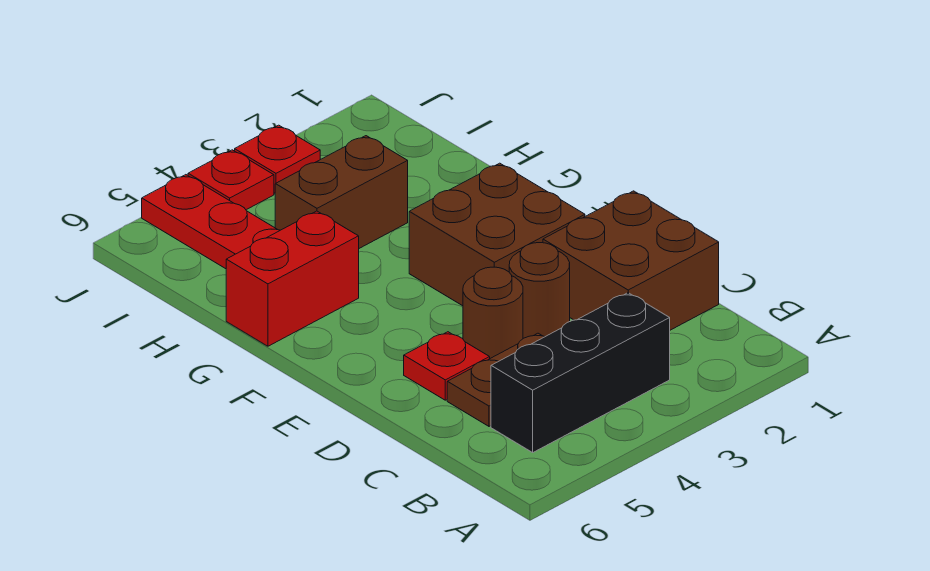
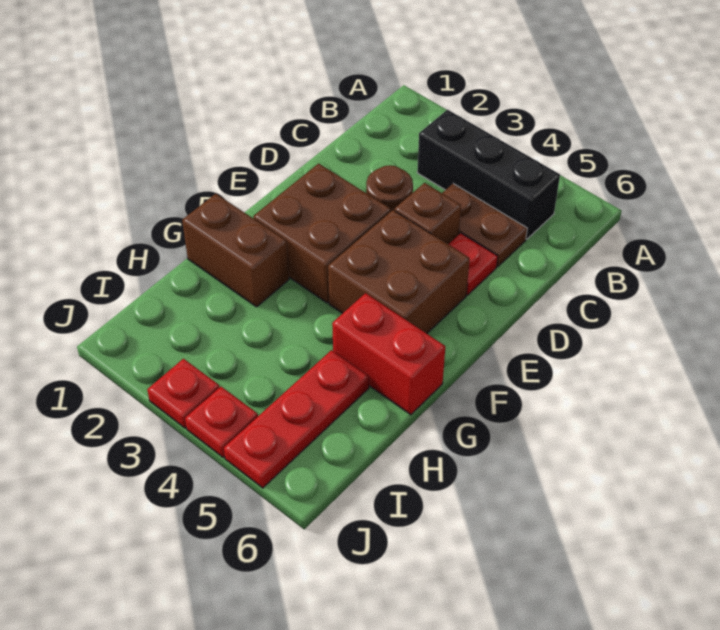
brown brick C1:D2 level 1 -> brown brick E4:F5 level 1
brown round brick D4 level 1 -> brown brick D4 level 1
brown brick H3:H4 level 1 -> brown brick G1:G2 level 1

